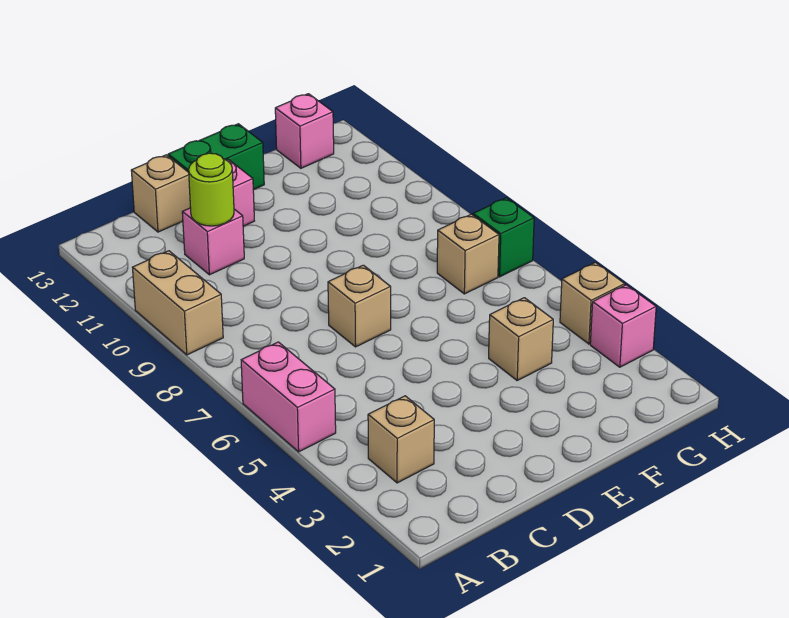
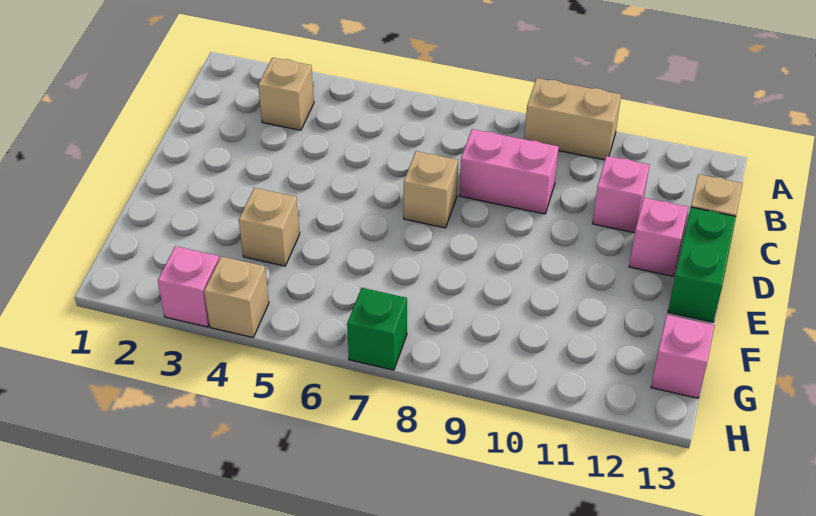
pink brick A5:A6 level 1 -> pink brick C8:C9 level 1
lime round brick C11 level 2 -> none
tan brick G7 level 1 -> none

